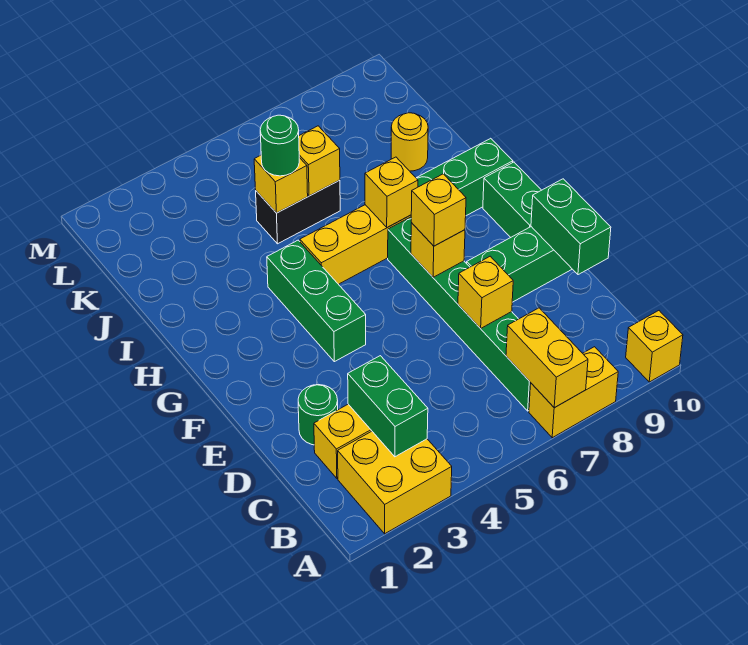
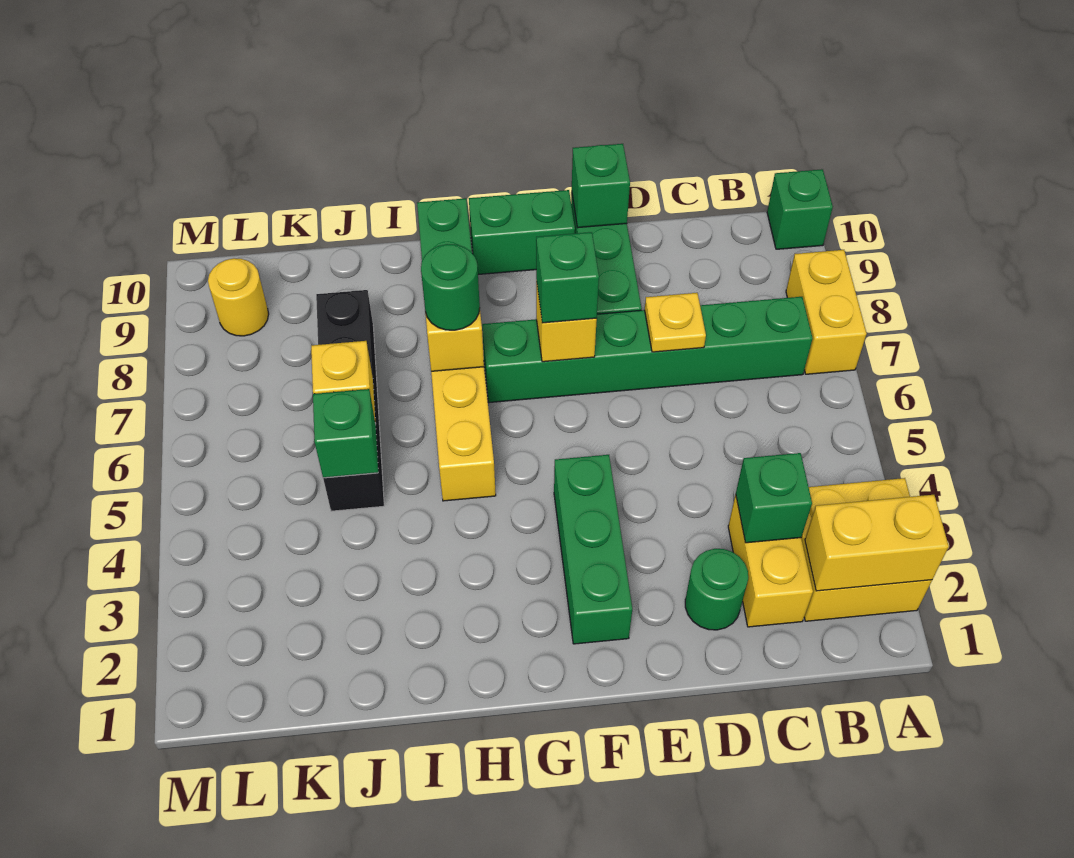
yellow brick A7:B7 level 2 -> yellow brick A2:B2 level 2
yellow brick A10 level 1 -> green brick A10 level 1
green brick B3:C3 level 2 -> green brick C3 level 2
yellow brick D7 level 2 -> yellow plate D7 level 2
green brick D10:E10 level 2 -> green brick E10 level 2
green brick F4:H4 level 1 -> green brick F2:F4 level 1
yellow brick F7 level 3 -> green brick F7 level 3
black brick J5:J6 level 1 -> black brick J5:J8 level 1
yellow brick J5 level 2 -> green brick J5 level 2
green round brick J5 level 3 -> green round brick H7 level 3
yellow round brick J9 level 1 -> yellow round brick L9 level 1

